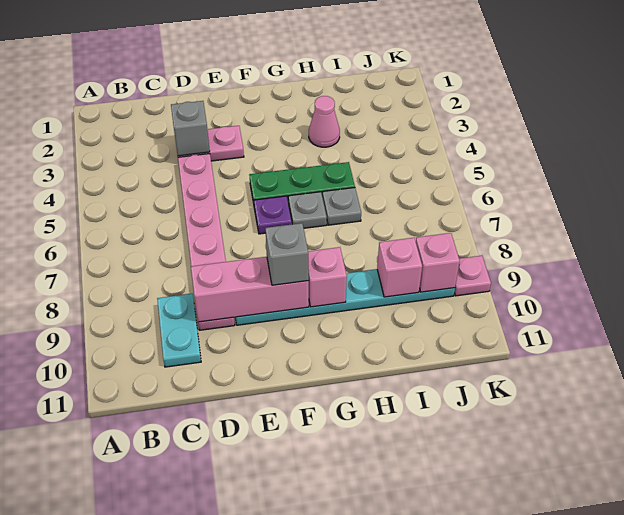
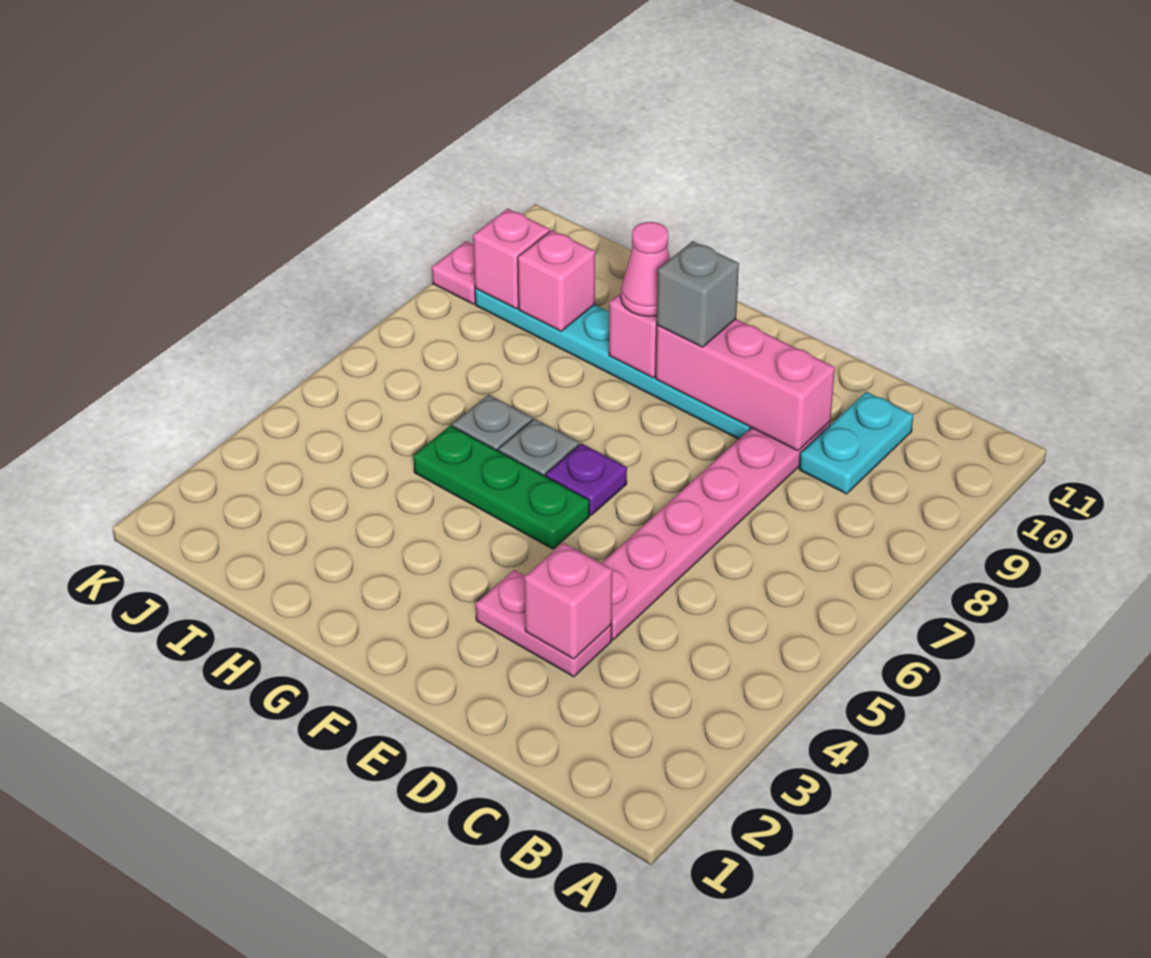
grey brick D3 level 2 -> pink brick D3 level 2
pink cone H3 level 1 -> pink cone G9 level 3

